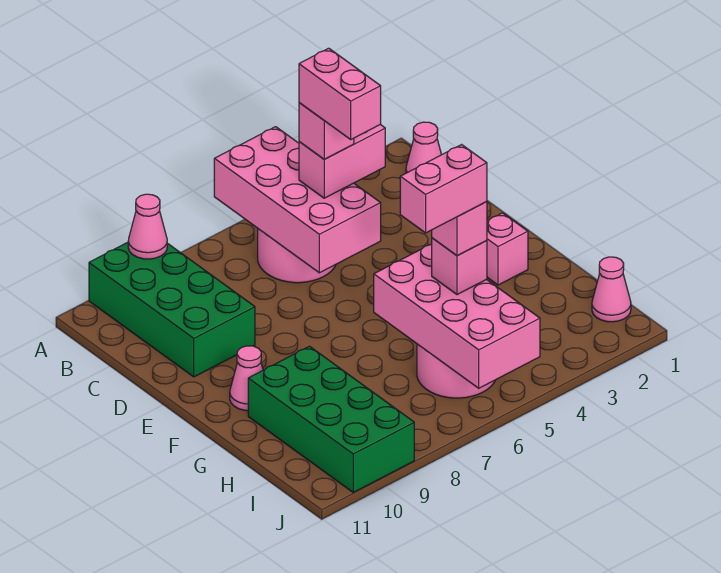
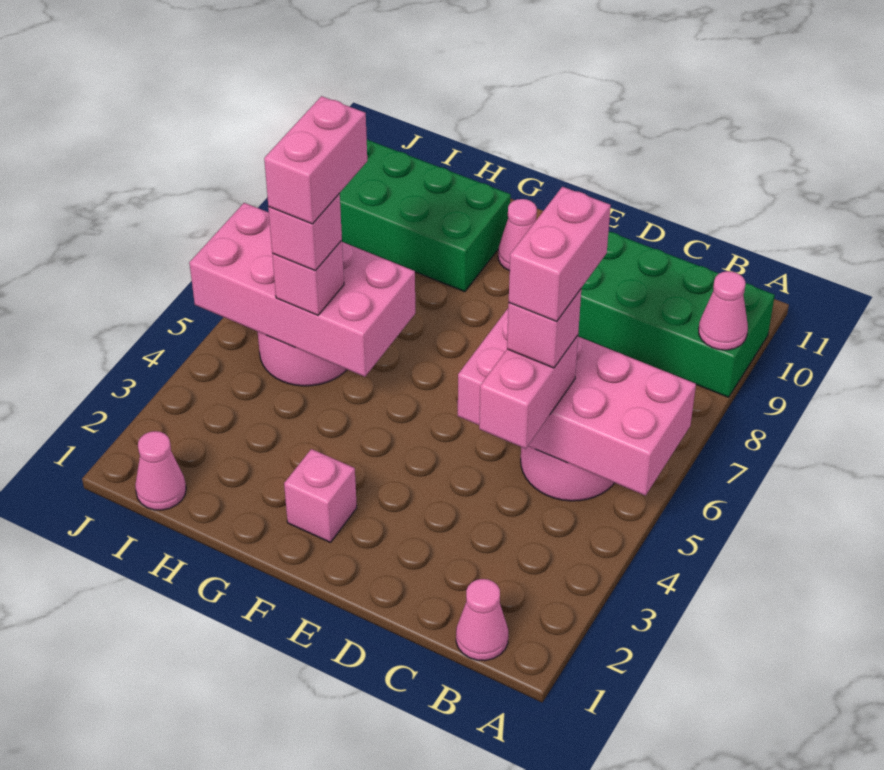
pink brick C5:D5 level 5 -> pink brick C5:C6 level 5

